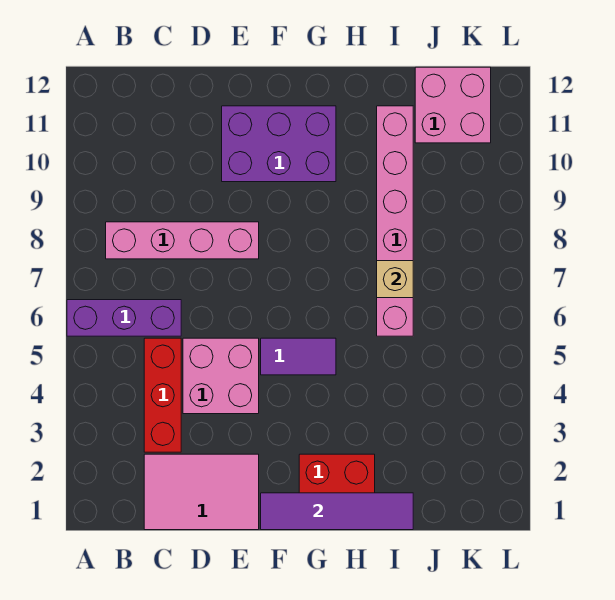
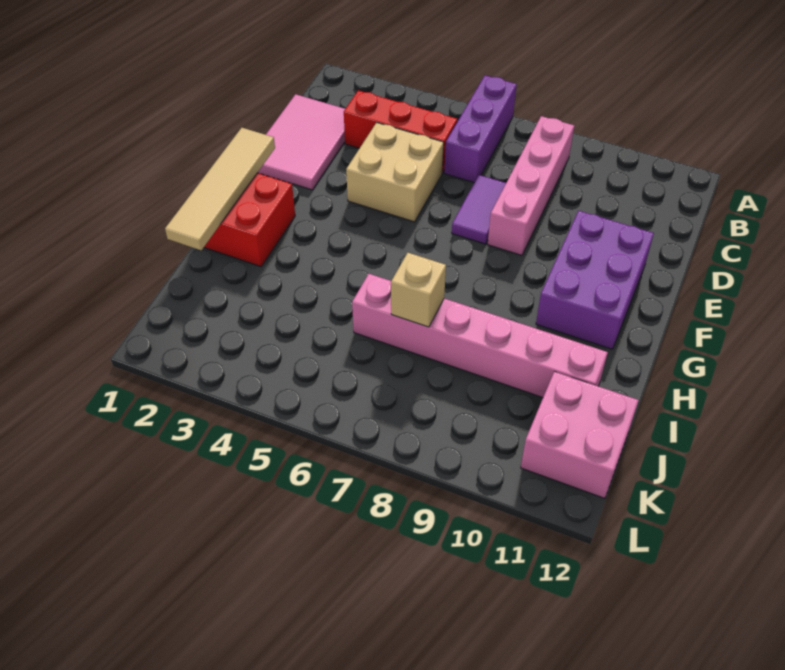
pink brick D4:E5 level 1 -> tan brick D4:E5 level 1
purple tile F1:I1 level 2 -> tan tile F1:I1 level 2
purple tile F5:G5 level 1 -> purple tile D7:E7 level 1

